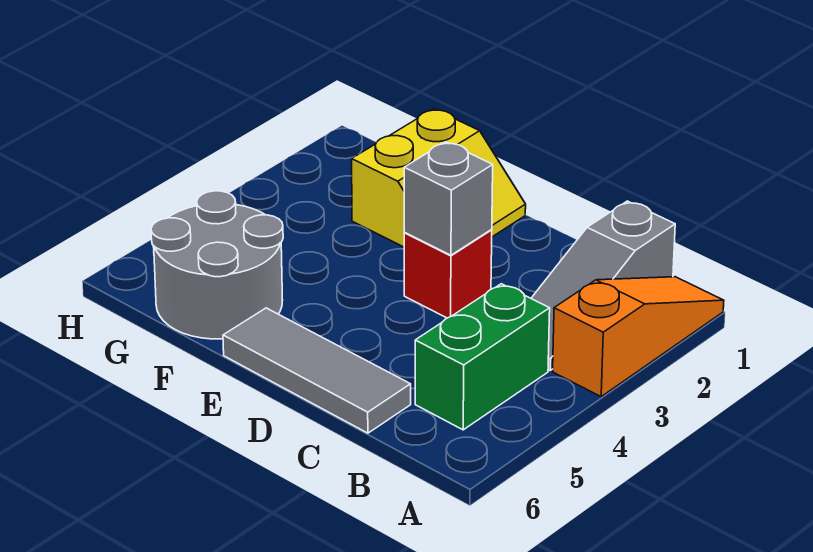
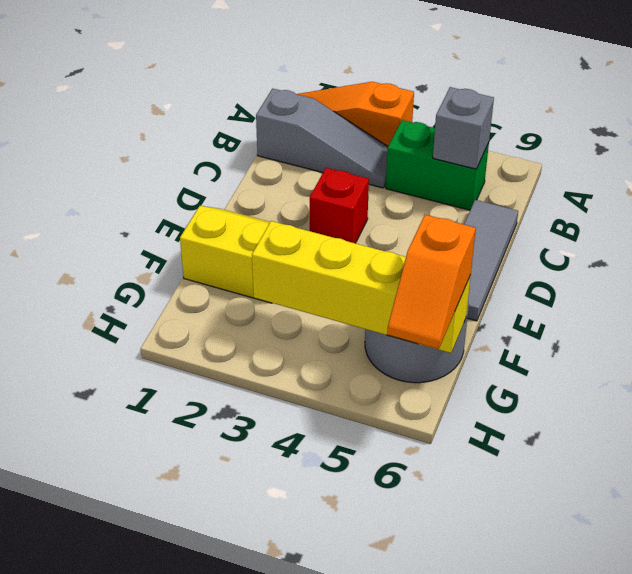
grey brick D3 level 2 -> grey brick B5 level 2
none -> yellow brick G3:G6 level 2
none -> orange slope G6:H6 level 3 top G

